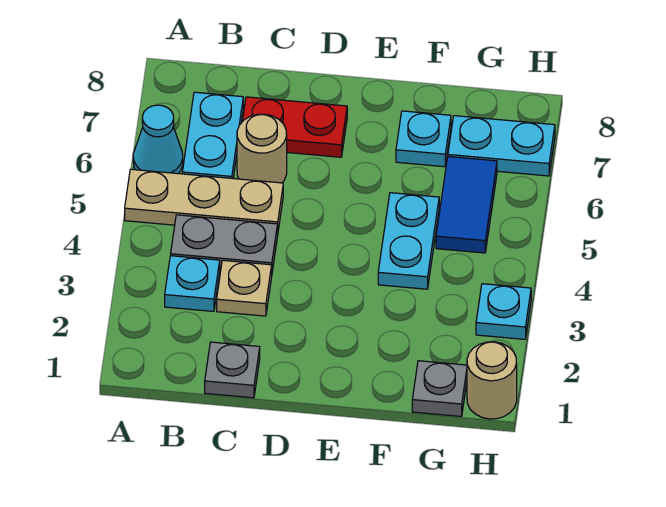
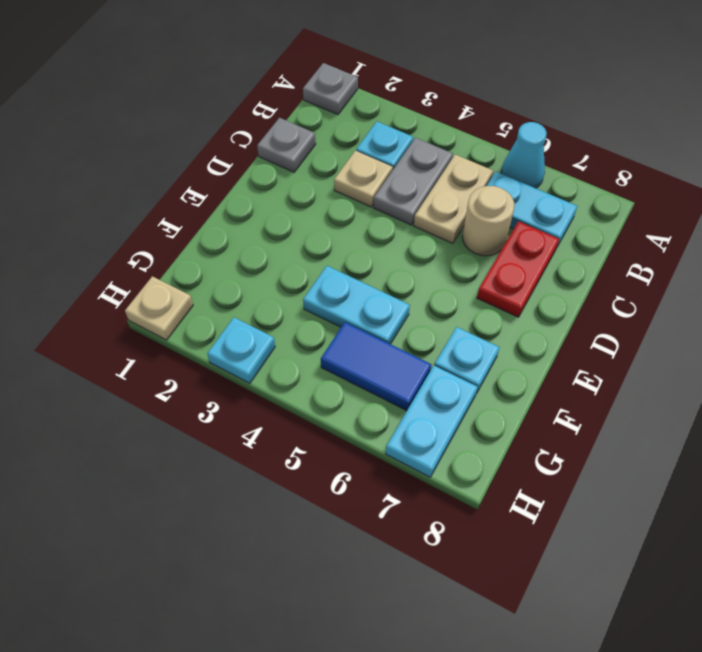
tan plate A5:C5 level 1 -> tan plate B5:C5 level 1
grey plate G1 level 1 -> grey plate A1 level 1
tan round brick H1 level 1 -> tan plate H1 level 1

